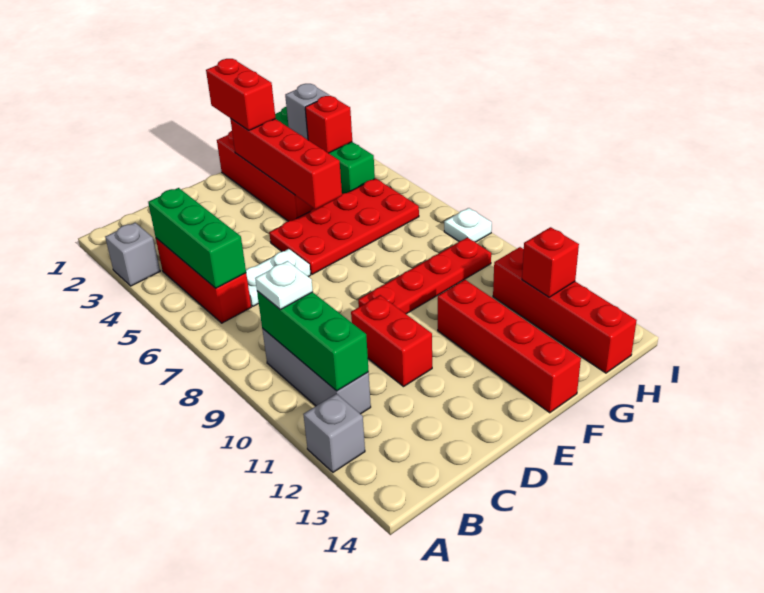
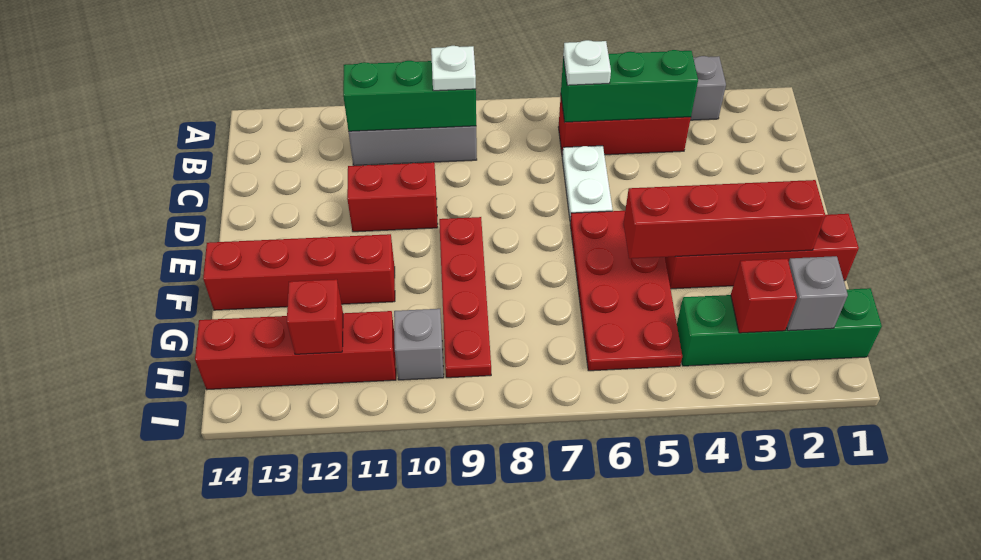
grey brick A12 level 1 -> grey brick H10 level 1
red brick F1:F2 level 3 -> none
white plate I8 level 1 -> white plate B6 level 3

